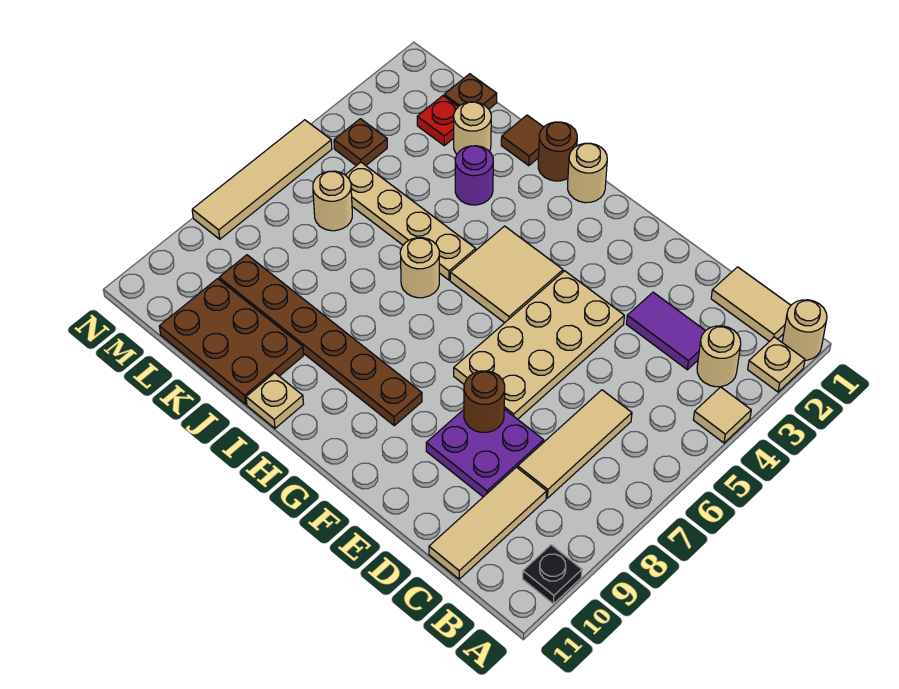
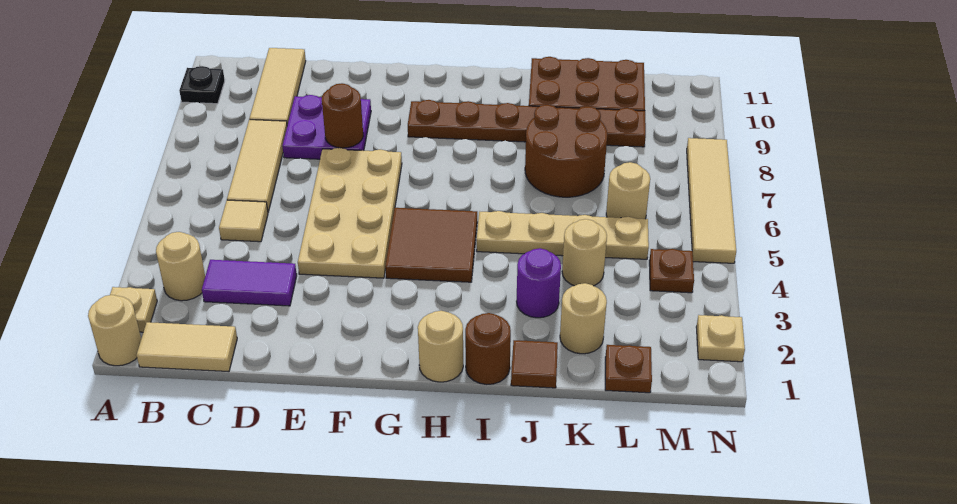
tan tile A4 level 1 -> tan tile C5 level 1
tan tile G4:H5 level 1 -> brown tile G4:H5 level 1
tan round brick I6 level 1 -> tan round brick K4 level 1
tan plate I11 level 1 -> tan plate N2 level 1
none -> brown round brick J7:K8 level 1
red plate L2 level 1 -> none

